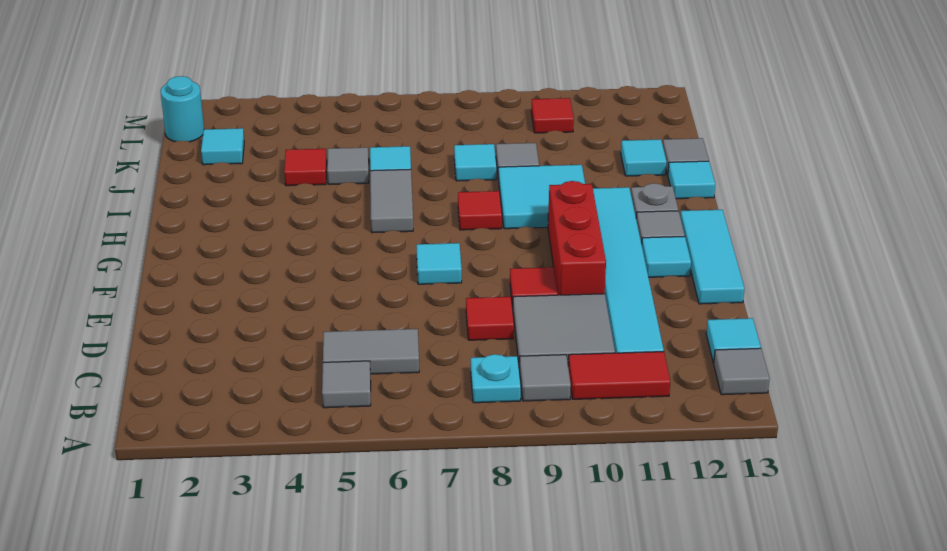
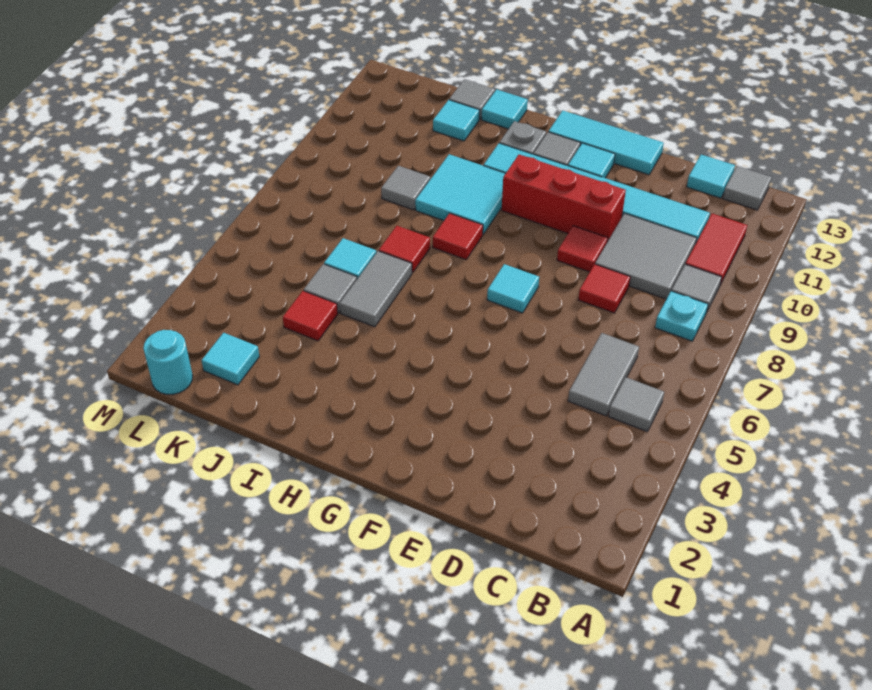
grey tile H6:I6 level 1 -> grey tile I5:I6 level 1
cyan tile J8 level 1 -> none
red tile L10 level 1 -> red tile I7 level 1

